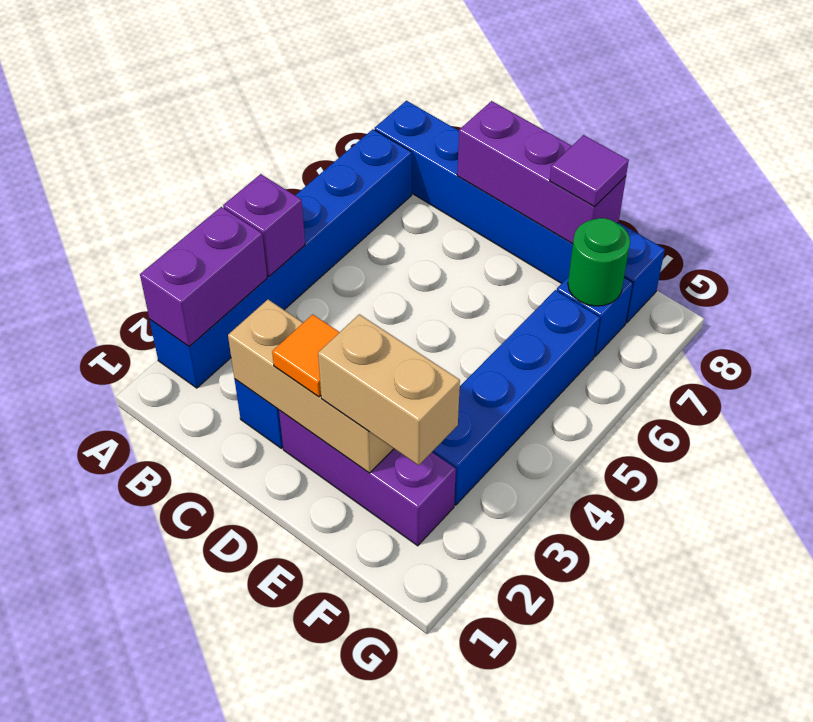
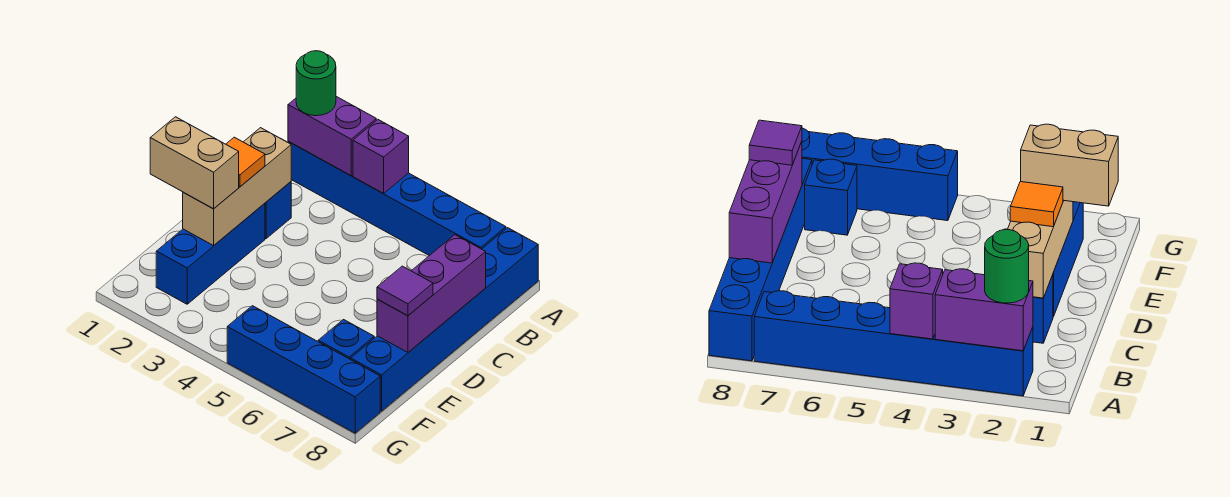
purple brick D2:F2 level 1 -> blue brick D2:F2 level 1
tan brick E2:F2 level 3 -> tan brick E1:E2 level 3
blue brick F3:F6 level 1 -> blue brick G5:G8 level 1
green round brick F7 level 2 -> green round brick A2 level 3

